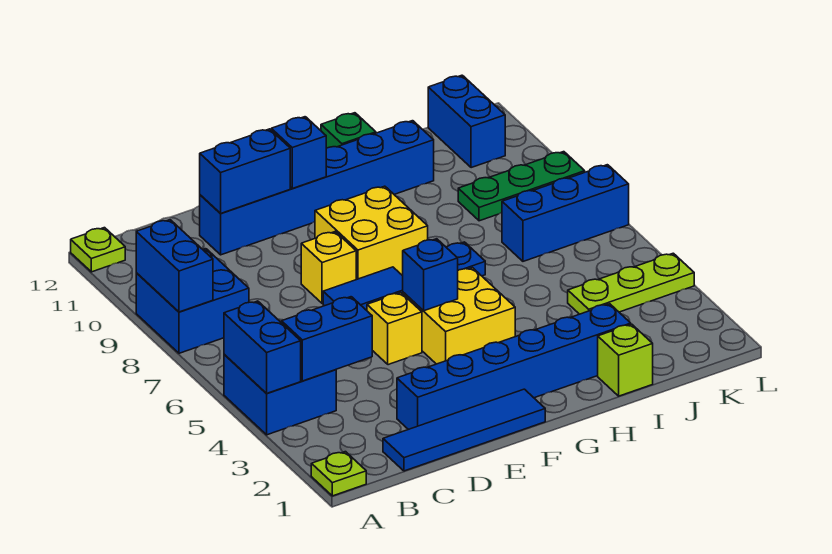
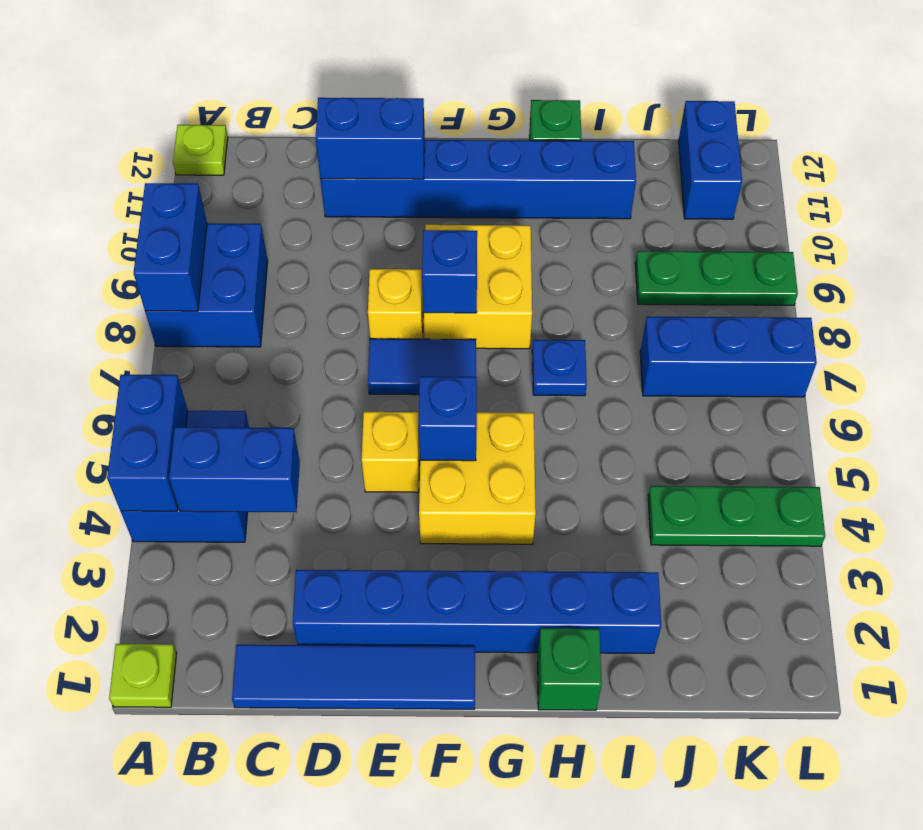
blue brick F11 level 2 -> blue brick F8 level 2
none -> green brick H1 level 1
lime brick I1 level 1 -> none
lime plate J4:L4 level 1 -> green plate J4:L4 level 1

